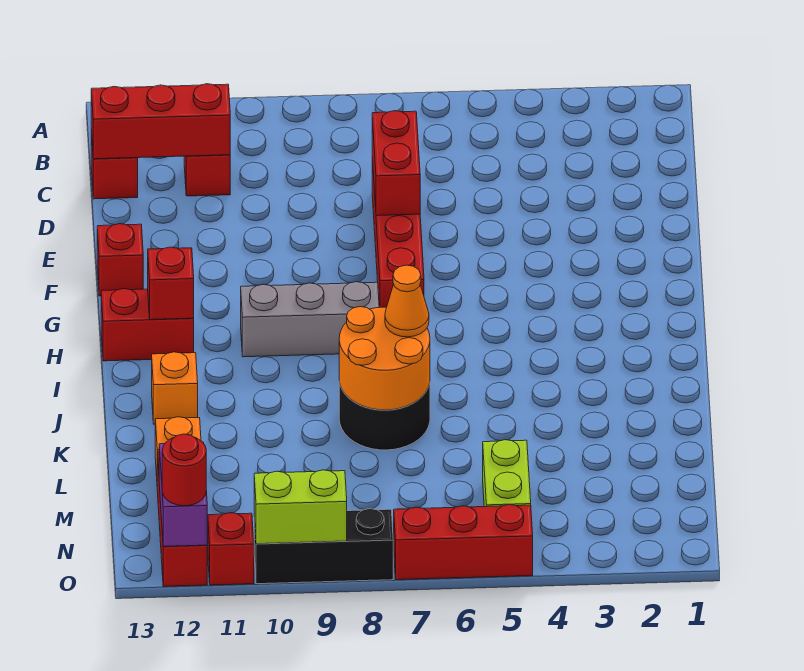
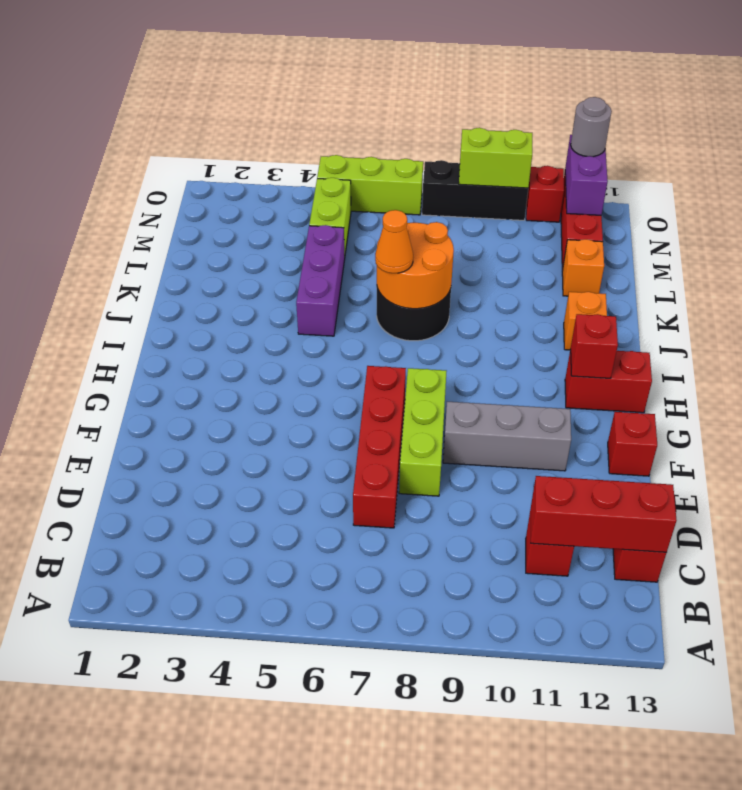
red brick D7:E7 level 2 -> none
none -> lime brick E8:G8 level 1
grey brick H8:H10 level 1 -> grey brick F9:F11 level 1
none -> purple brick J5:L5 level 1
red brick O5:O7 level 1 -> lime brick O5:O7 level 1
red round brick O12 level 3 -> grey round brick O12 level 3

